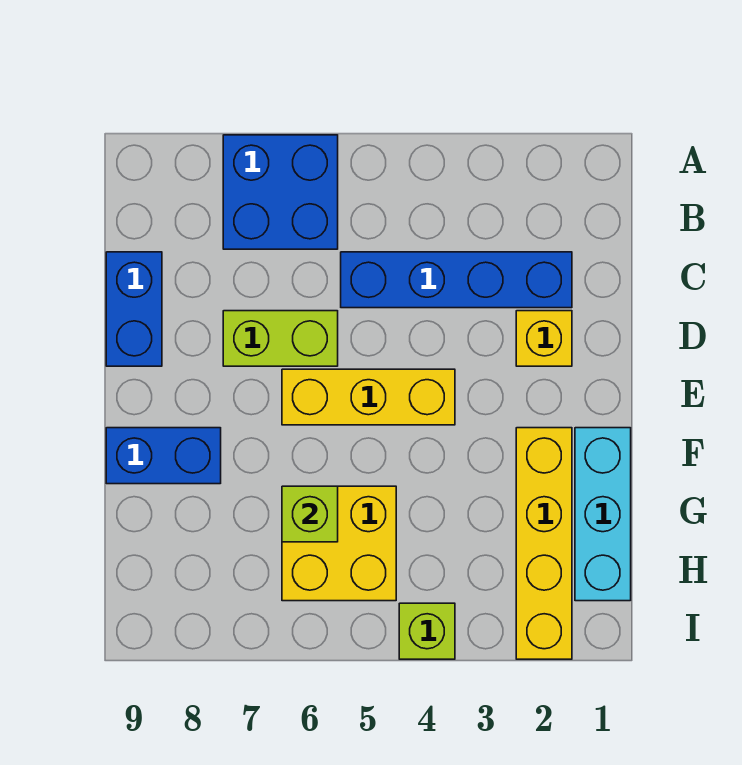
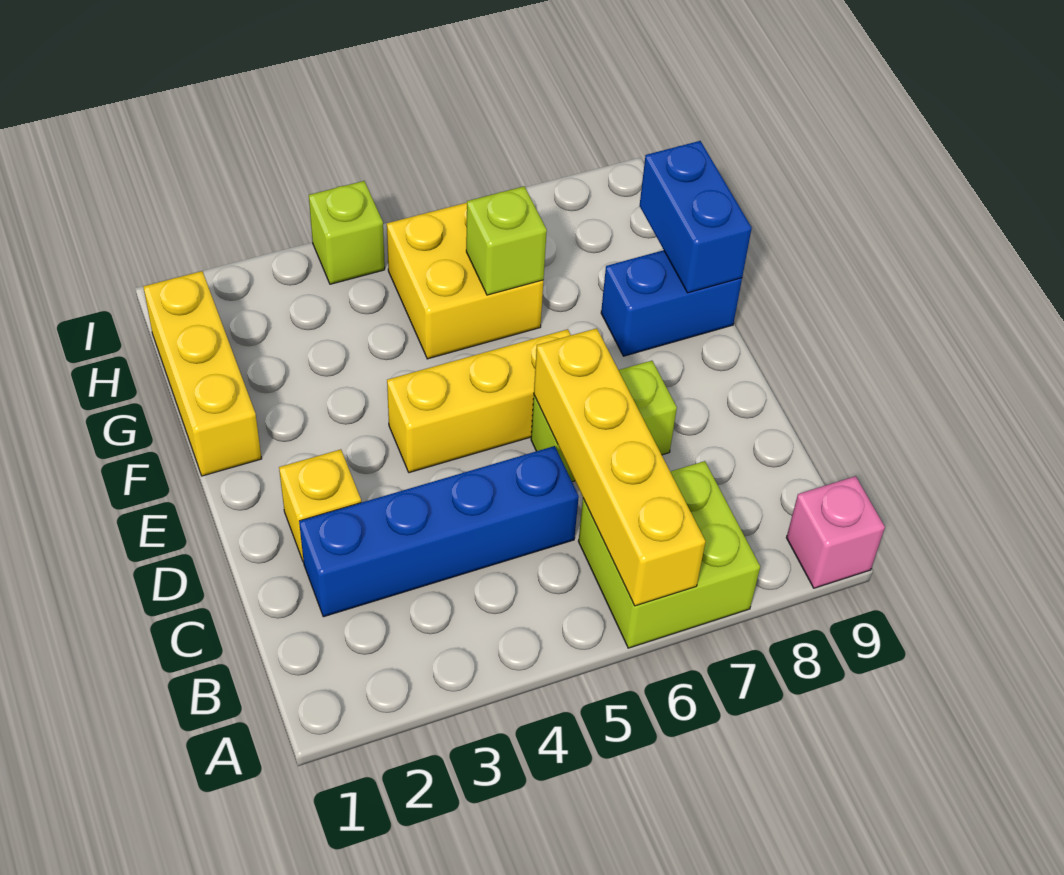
blue brick A6:B7 level 1 -> lime brick A6:B7 level 1
none -> pink brick A9 level 1
blue brick C9:D9 level 1 -> blue brick F9:G9 level 2
cyan brick F1:H1 level 1 -> yellow brick F1:H1 level 1
yellow brick F2:I2 level 1 -> yellow brick A6:D6 level 2

